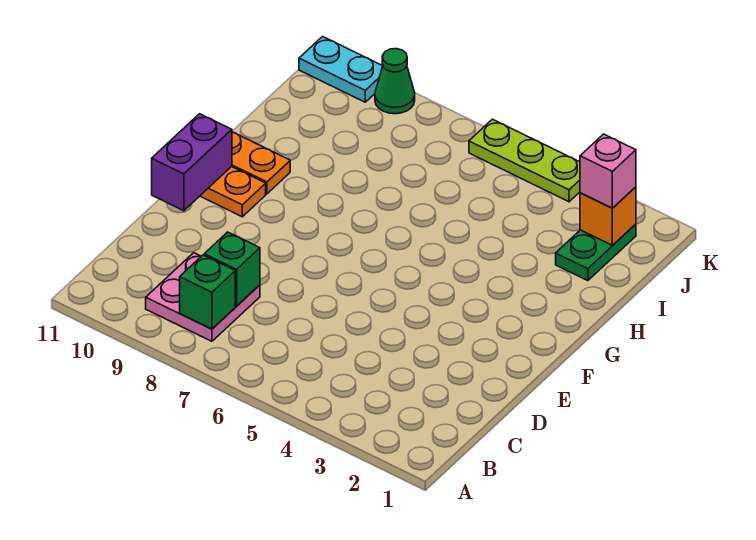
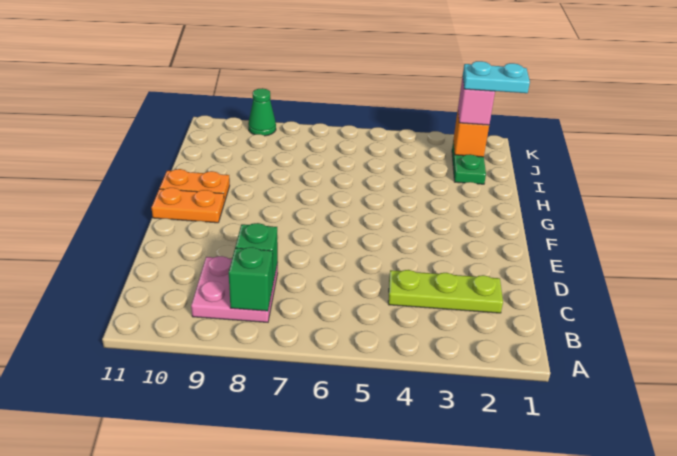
purple brick E11:F11 level 2 -> none
lime plate K4:K6 level 1 -> lime plate C2:C4 level 1
cyan plate K10:K11 level 1 -> cyan plate J1:J2 level 4

